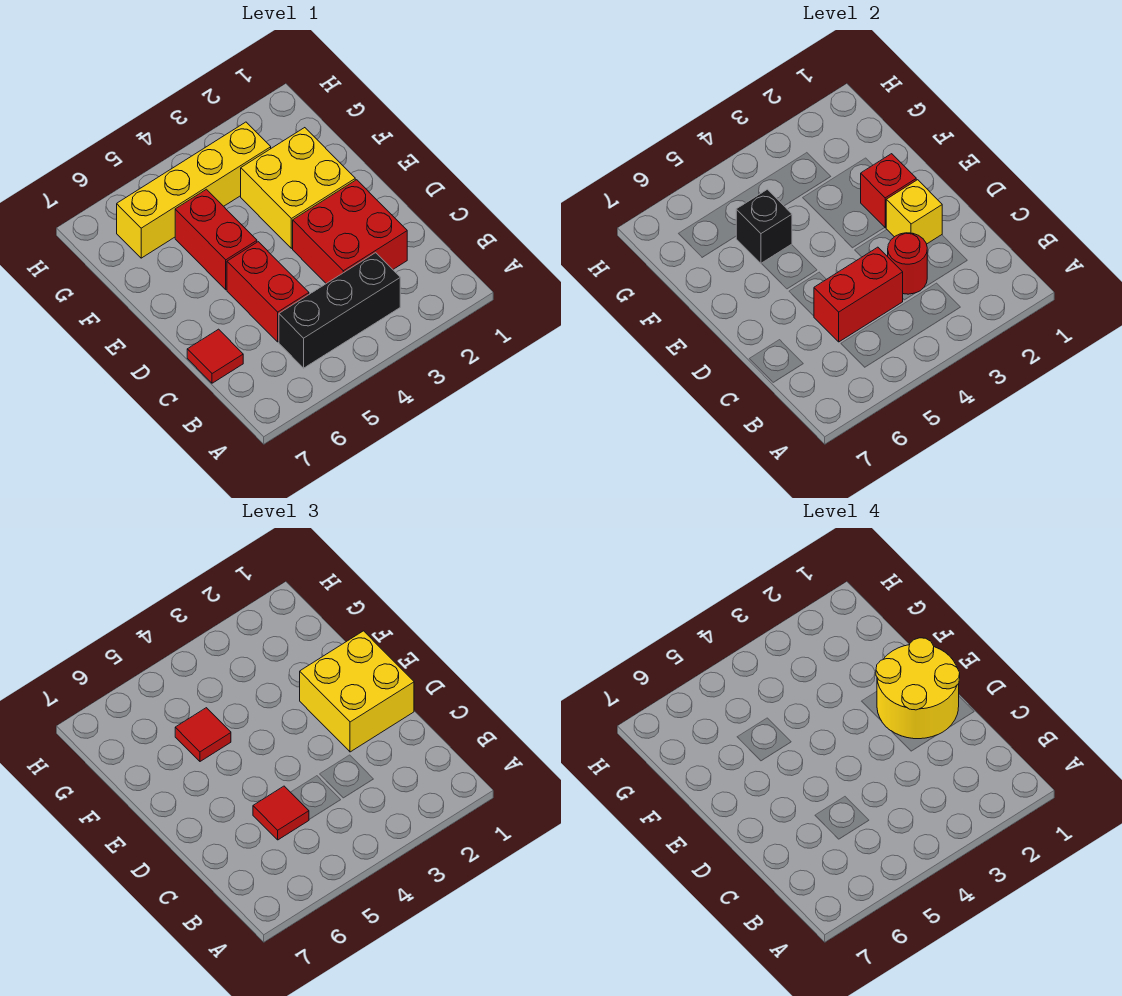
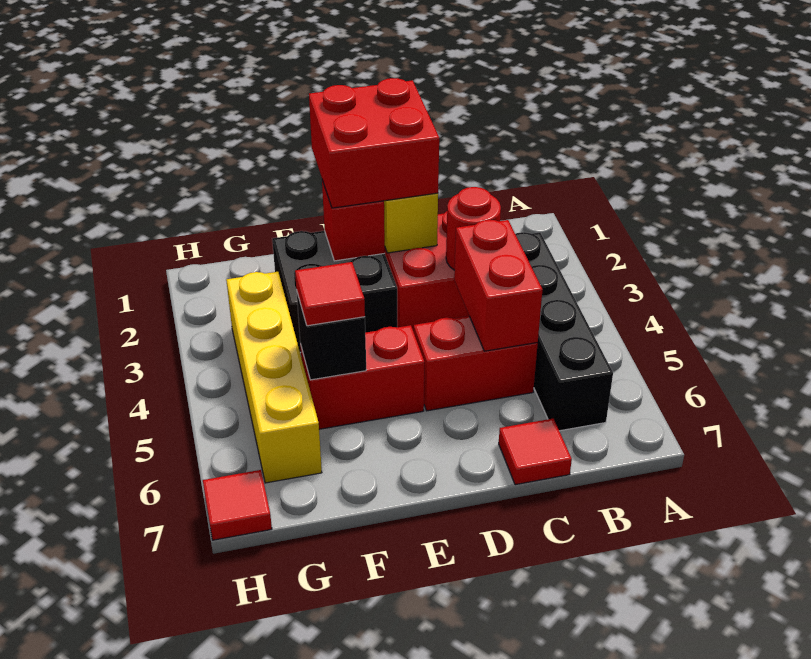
black brick B3:B5 level 1 -> black brick B3:B6 level 1
red tile C5 level 3 -> red tile H7 level 1
yellow brick D1:E2 level 3 -> red brick D1:E2 level 3
yellow round brick D1:E2 level 4 -> none
yellow brick E2:F3 level 1 -> black brick E2:F3 level 1

